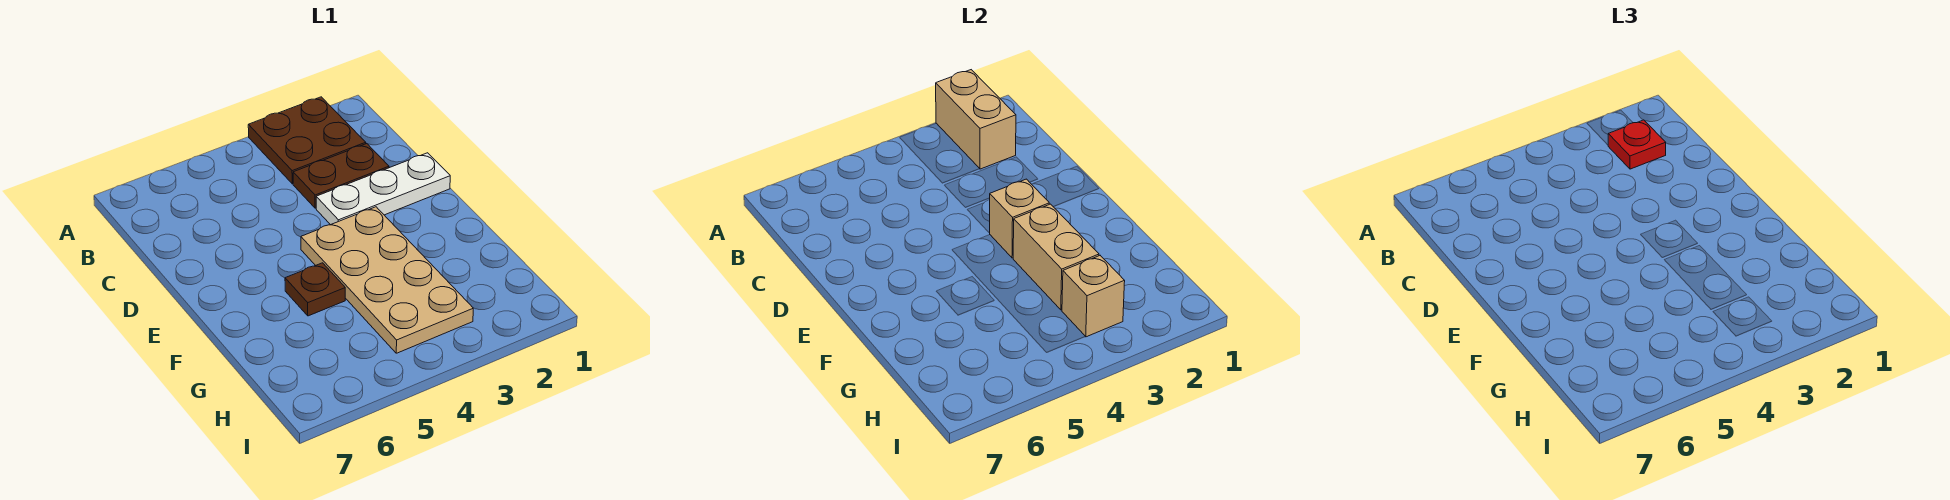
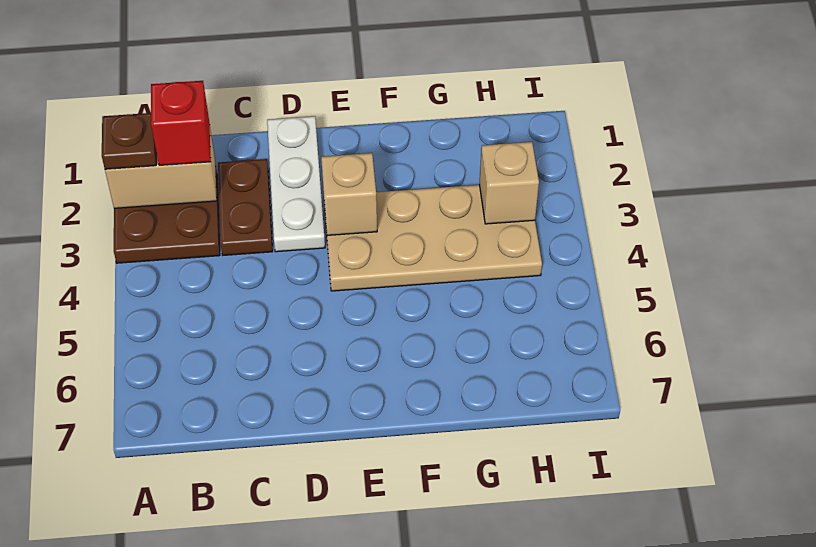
red plate B2 level 3 -> red brick B2 level 3
tan brick F3:G3 level 2 -> none
brown plate F5 level 1 -> brown plate A2 level 3

